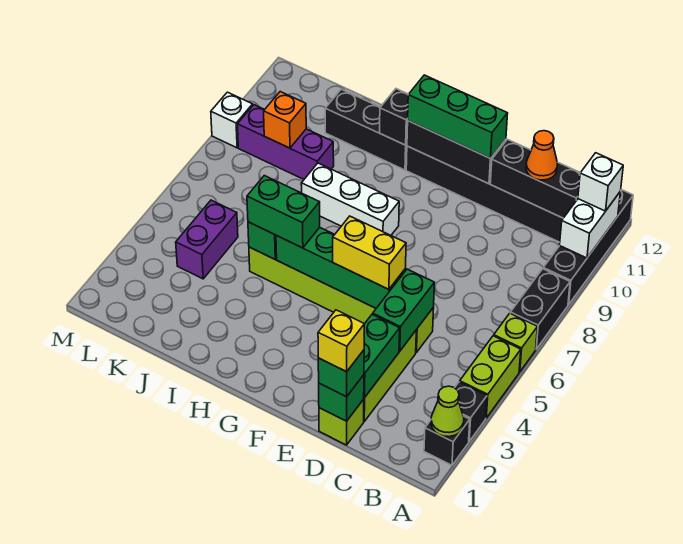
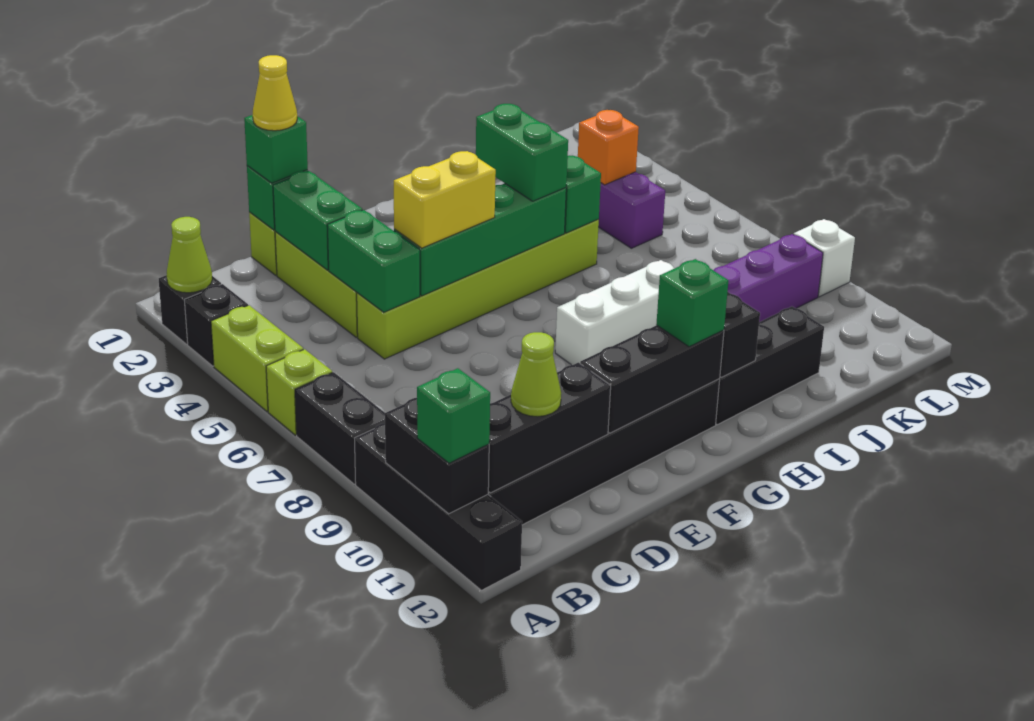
white brick A10:A11 level 2 -> black brick A10:A11 level 2
white brick A11 level 3 -> green brick A11 level 3
orange cone C11 level 3 -> lime cone C11 level 3
yellow brick D1 level 4 -> yellow cone D1 level 4
green brick E11:G11 level 3 -> green brick G11 level 3
green brick H5:I5 level 3 -> green brick H4:H5 level 3
orange brick K9 level 2 -> orange brick K4 level 2

